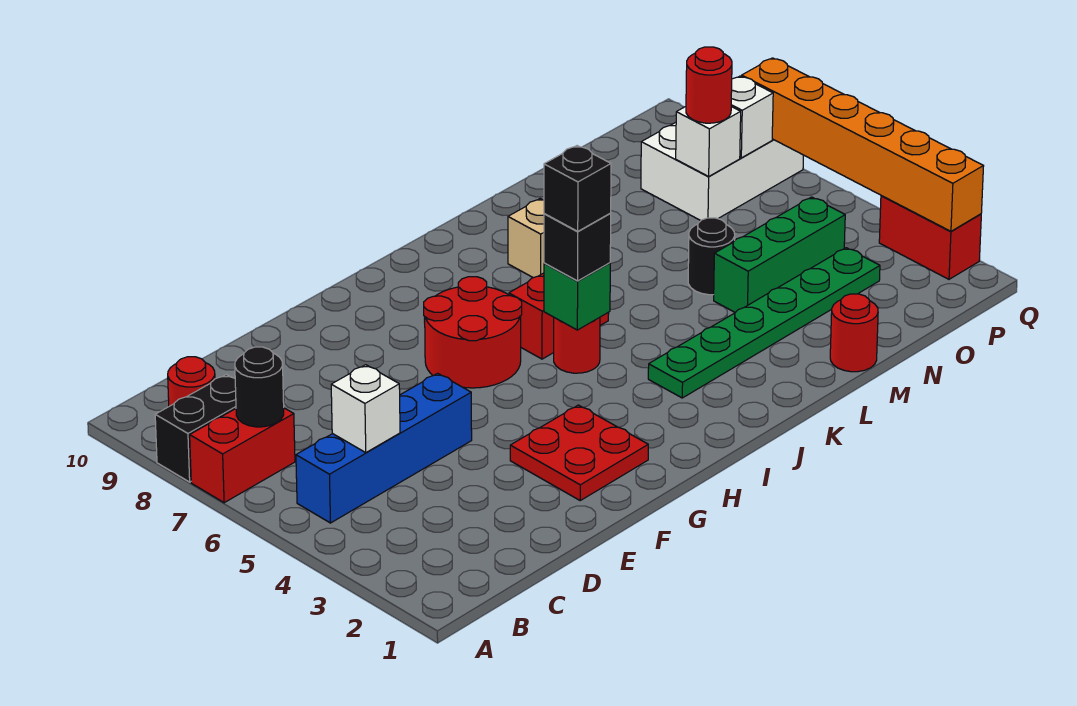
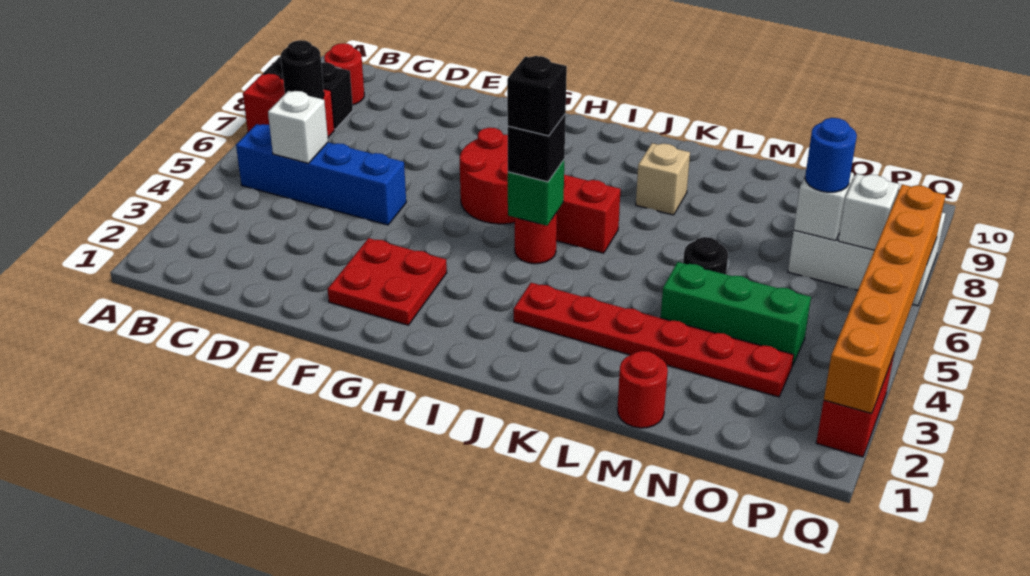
green plate J3:O3 level 1 -> red plate J3:O3 level 1
red round brick O7 level 3 -> blue round brick O7 level 3

